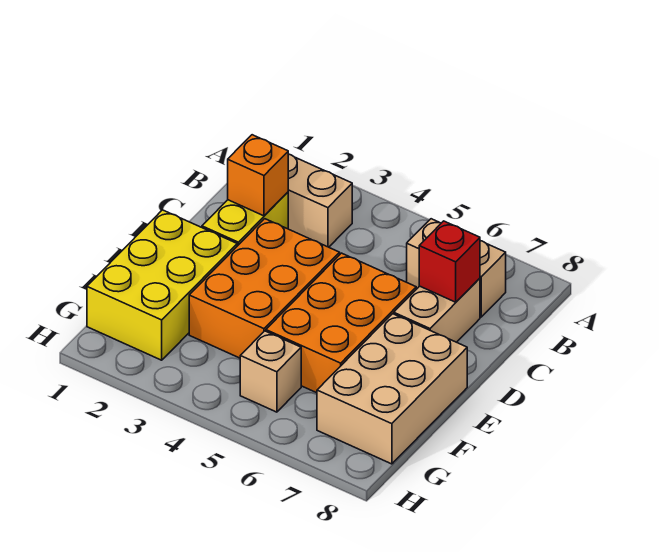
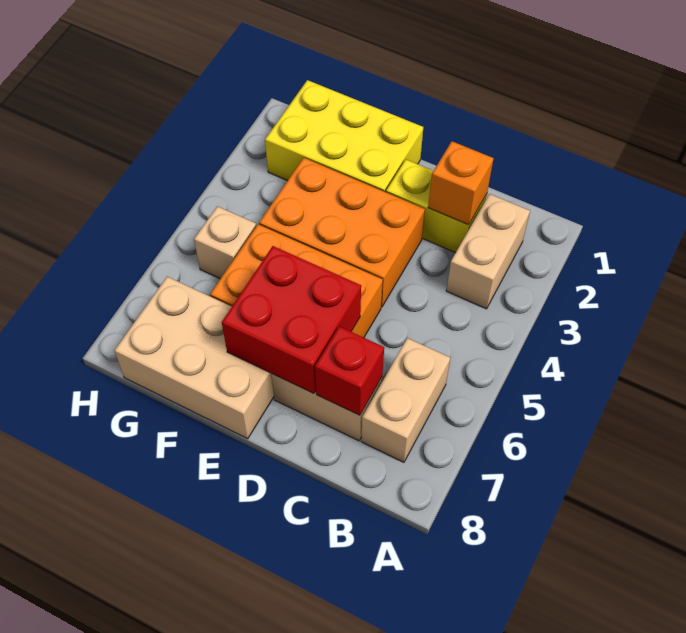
none -> red brick D6:E7 level 2

